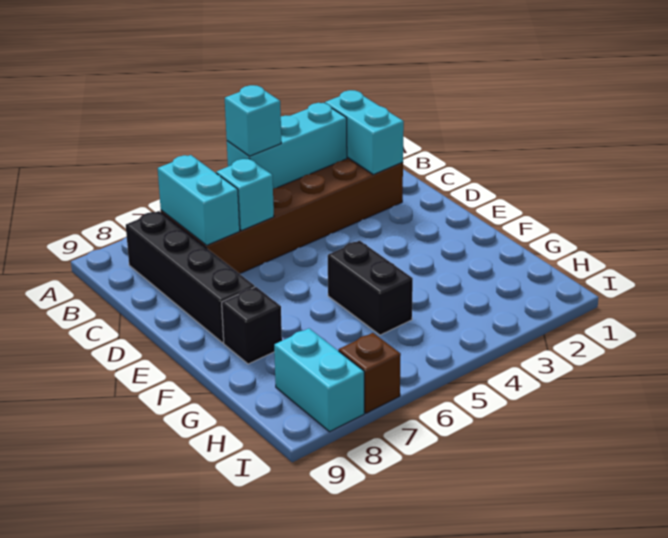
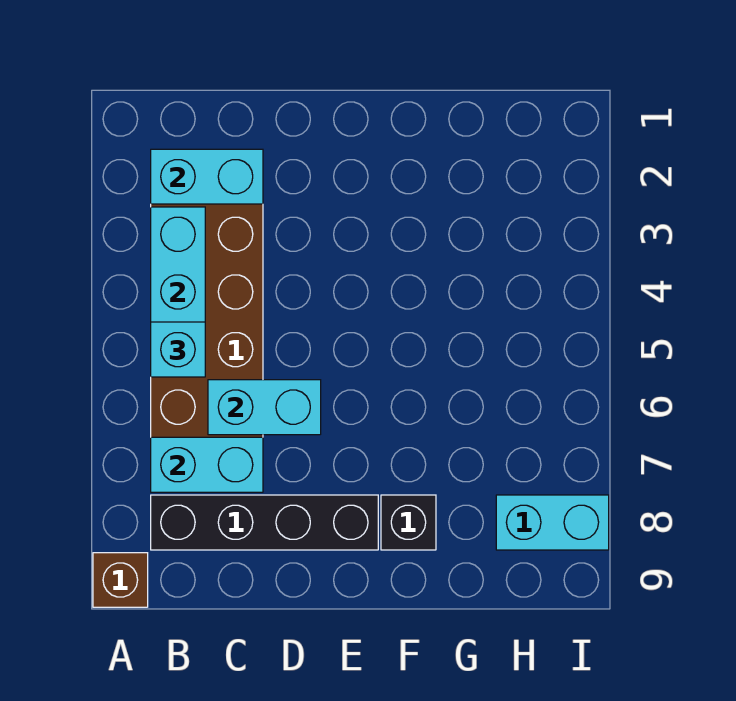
cyan brick C6 level 2 -> cyan brick C6:D6 level 2
black brick F5:G5 level 1 -> none
brown brick I7 level 1 -> brown brick A9 level 1

